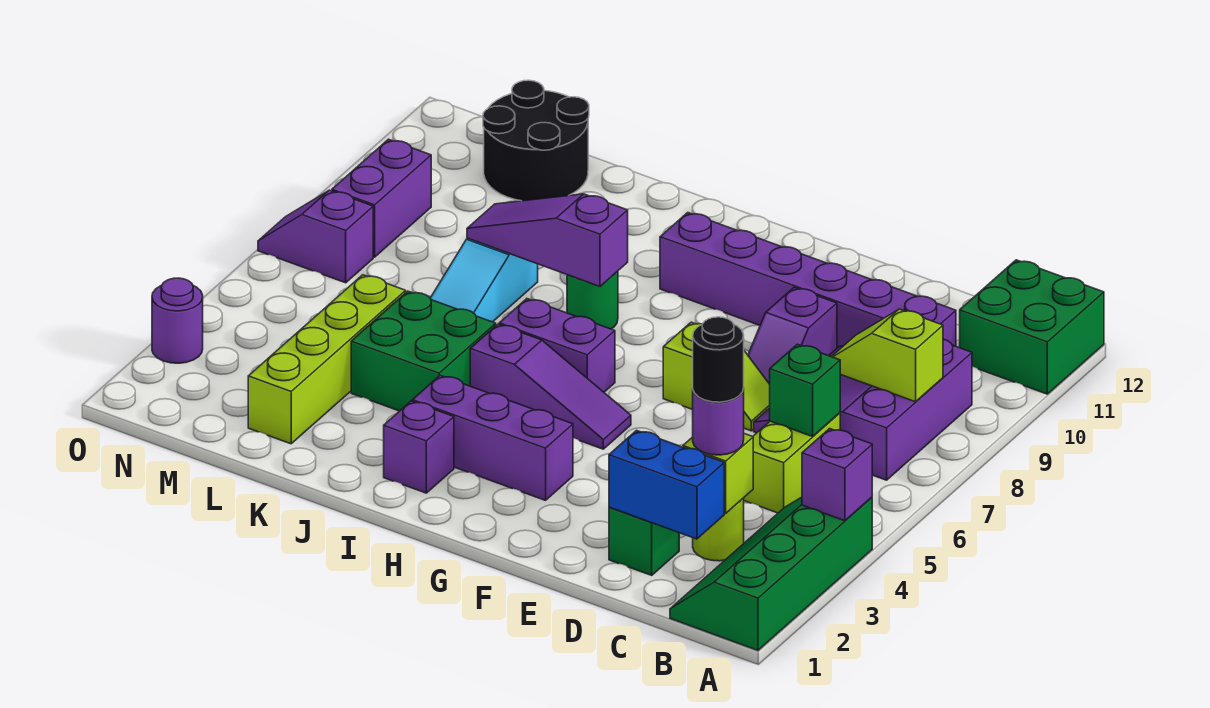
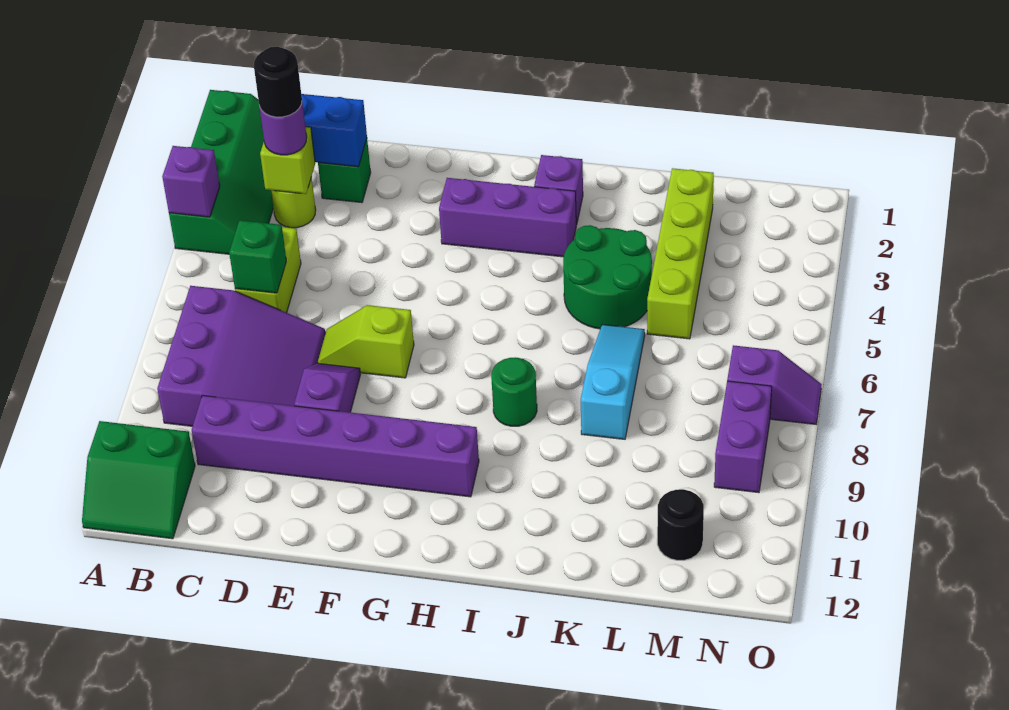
green brick A11:B12 level 1 -> green slope A11:B12 level 1 top 11
lime slope B8:C8 level 2 top B -> none
purple slope G5:I5 level 1 top I -> none
purple brick H6:I6 level 1 -> none
purple slope I8:K8 level 2 top I -> none
green brick J4:K5 level 1 -> green round brick J4:K5 level 1
black round brick L11:M12 level 1 -> black round brick M11 level 1
purple round brick O3 level 1 -> none

